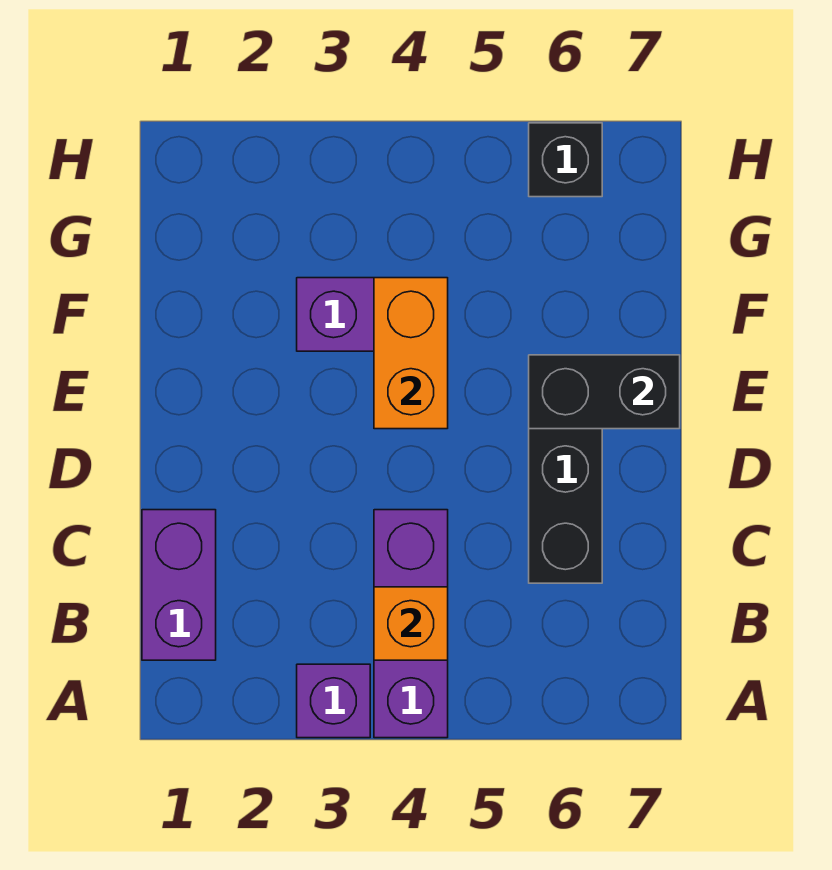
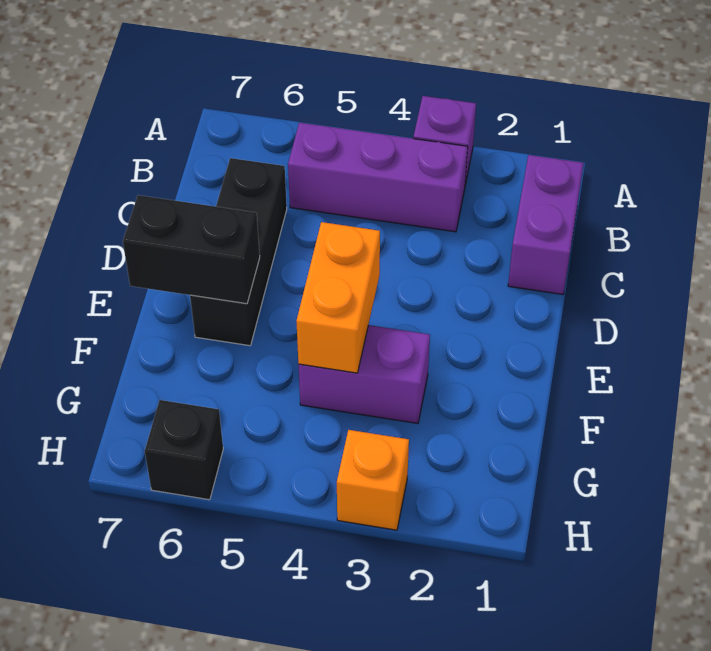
purple brick A4:C4 level 1 -> purple brick B3:B5 level 1
orange brick B4 level 2 -> orange brick H3 level 1

